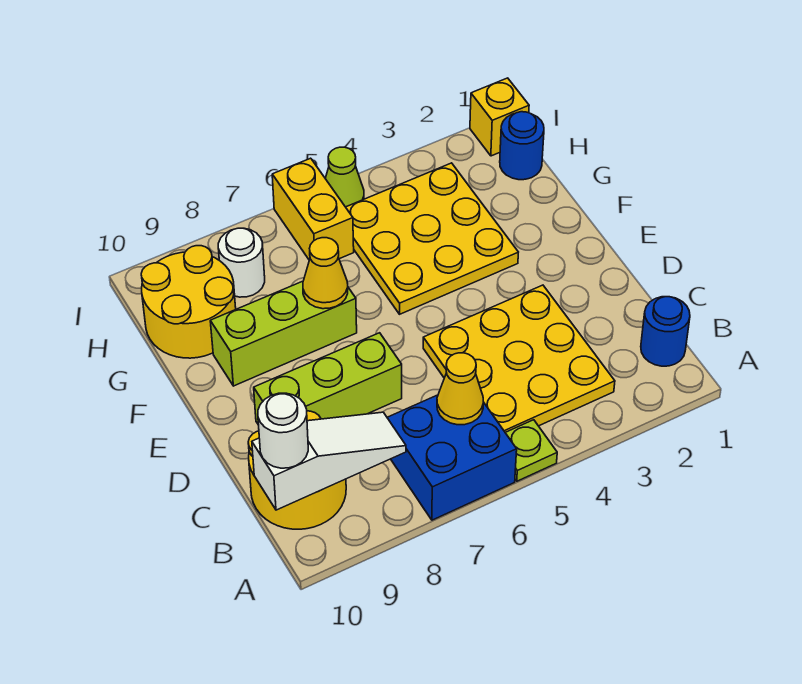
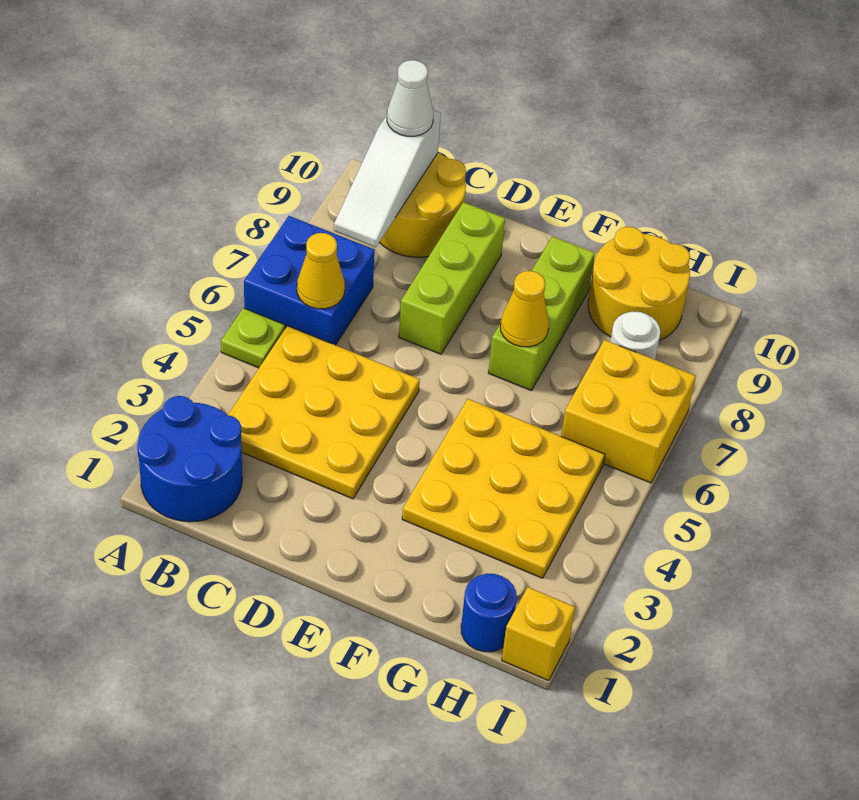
blue round brick B1 level 1 -> blue round brick A1:B2 level 1
white round brick B10 level 3 -> white cone B10 level 3
yellow brick H6:I6 level 1 -> yellow brick H6:I7 level 1
lime cone I5 level 1 -> none

